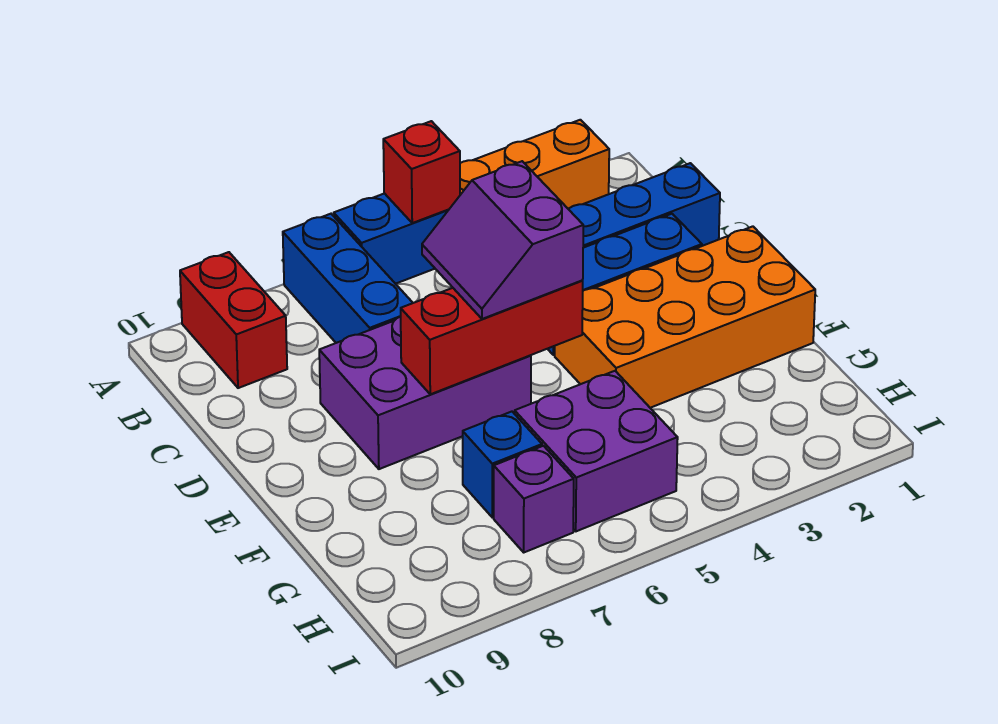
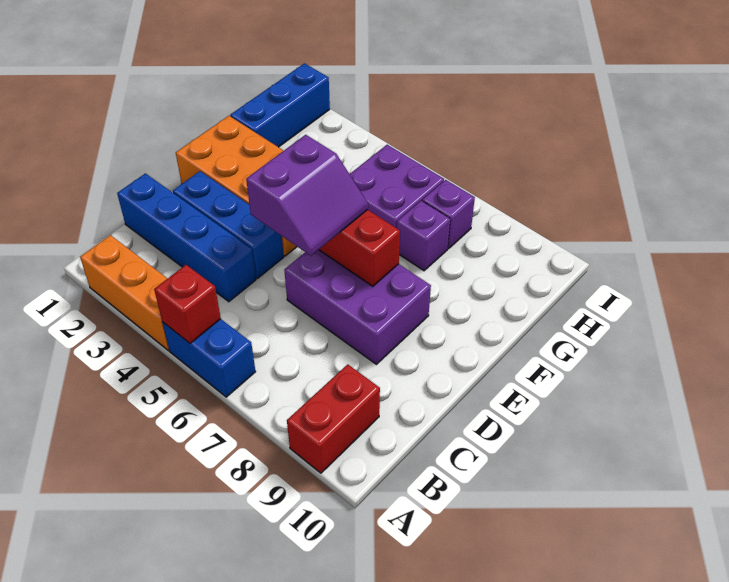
blue brick A7:C7 level 1 -> blue brick G1:I1 level 1
blue brick G7 level 1 -> purple brick G7 level 1

